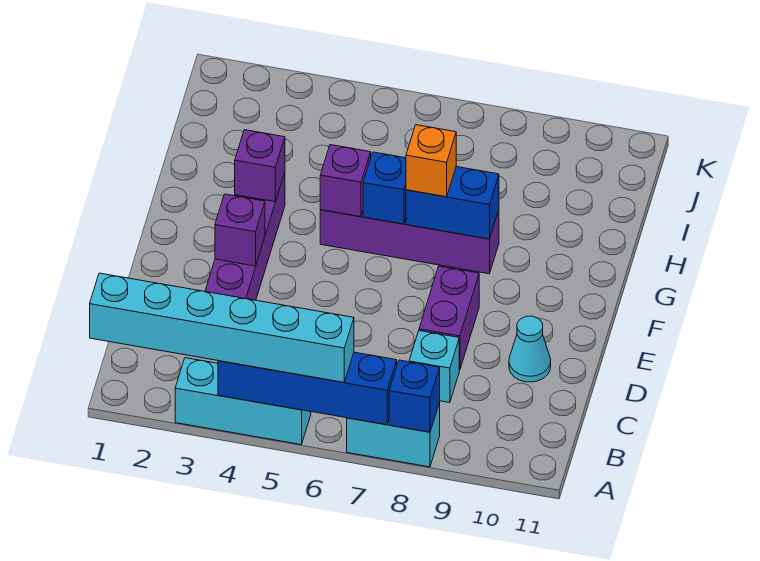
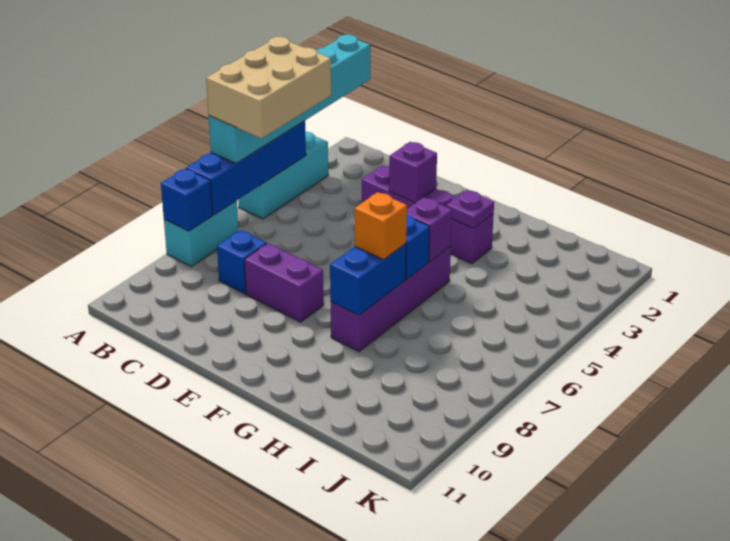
none -> tan brick A4:B6 level 4
cyan brick C8 level 1 -> blue brick C8 level 1
cyan cone D10 level 1 -> none
purple brick G3 level 2 -> purple plate G3 level 2

